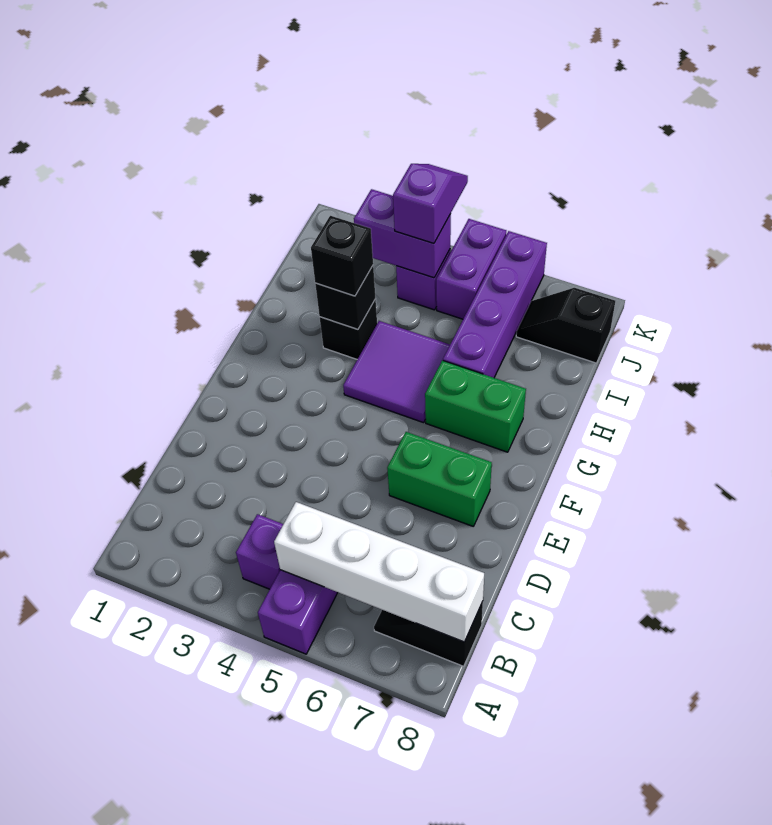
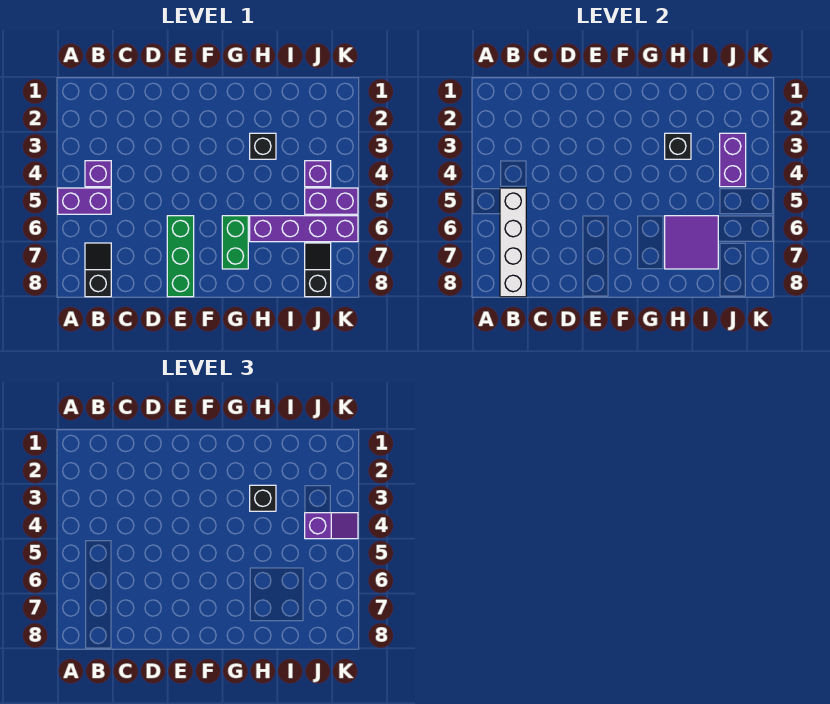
green brick E6:E7 level 1 -> green brick E6:E8 level 1
purple tile G4:H5 level 1 -> purple tile H6:I7 level 2

